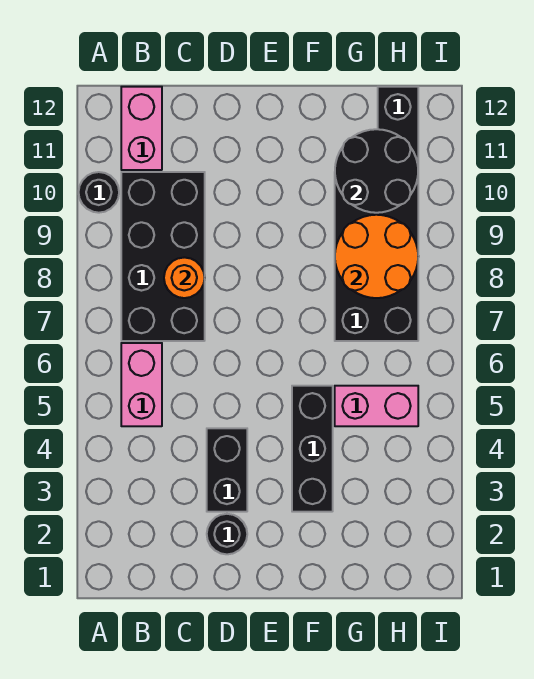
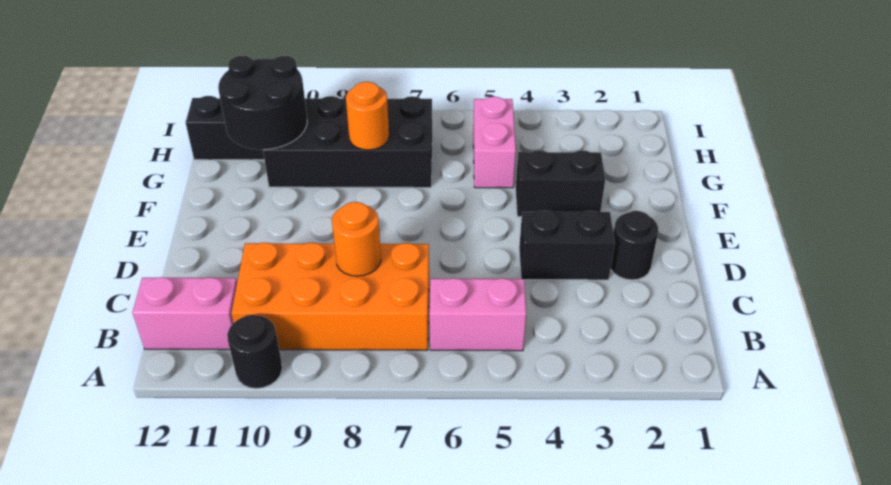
black brick B7:C10 level 1 -> orange brick B7:C10 level 1
black brick F3:F5 level 1 -> black brick F3:F4 level 1
orange round brick G8:H9 level 2 -> orange round brick G8 level 2

